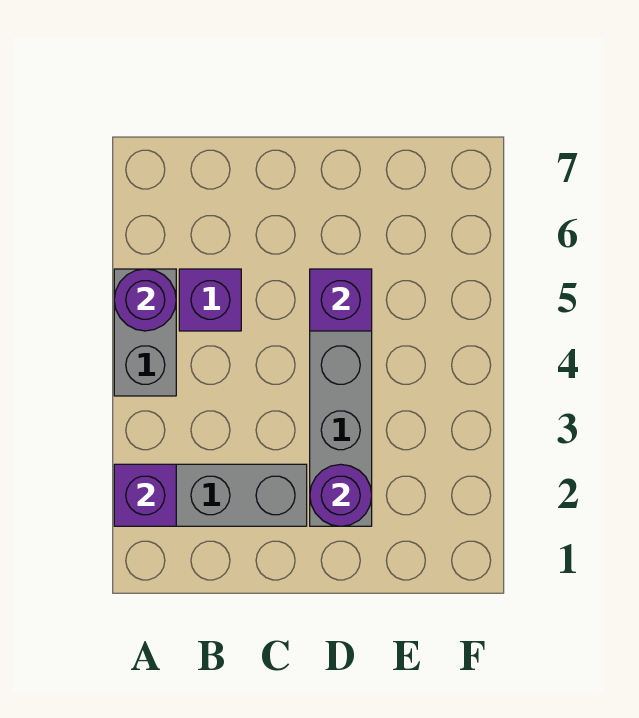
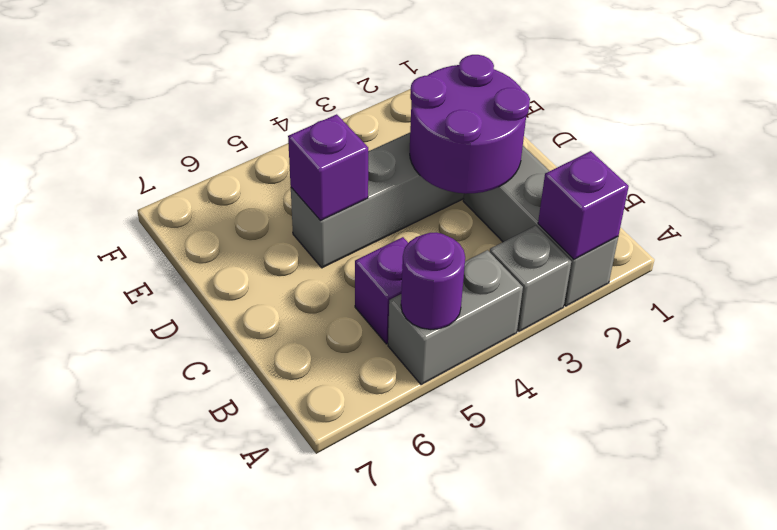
none -> grey brick A3 level 1
purple round brick D2 level 2 -> purple round brick C2:D3 level 2

